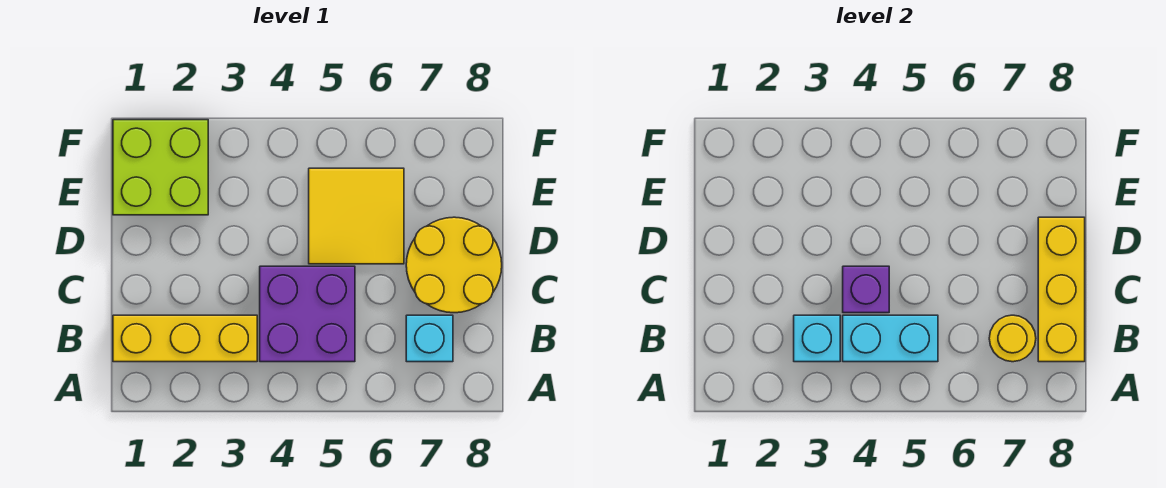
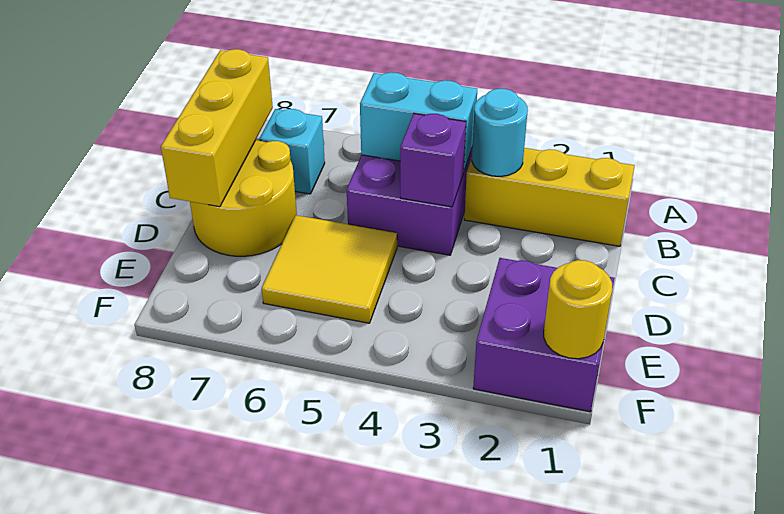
cyan brick B3 level 2 -> cyan round brick B3 level 2
yellow round brick B7 level 2 -> yellow round brick F1 level 2
lime brick E1:F2 level 1 -> purple brick E1:F2 level 1

